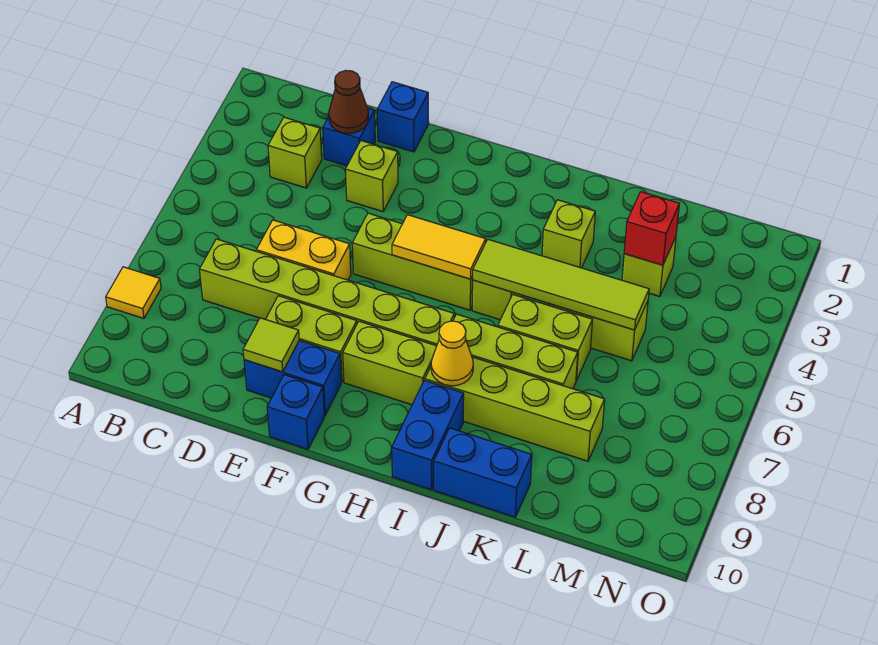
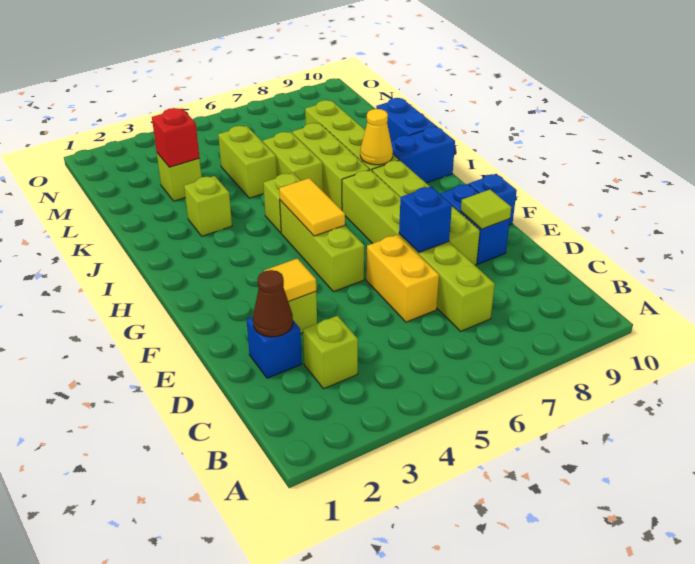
yellow tile A8 level 1 -> yellow tile E3 level 2
blue brick E1 level 1 -> blue brick E7 level 2
lime tile I5:L5 level 2 -> none

